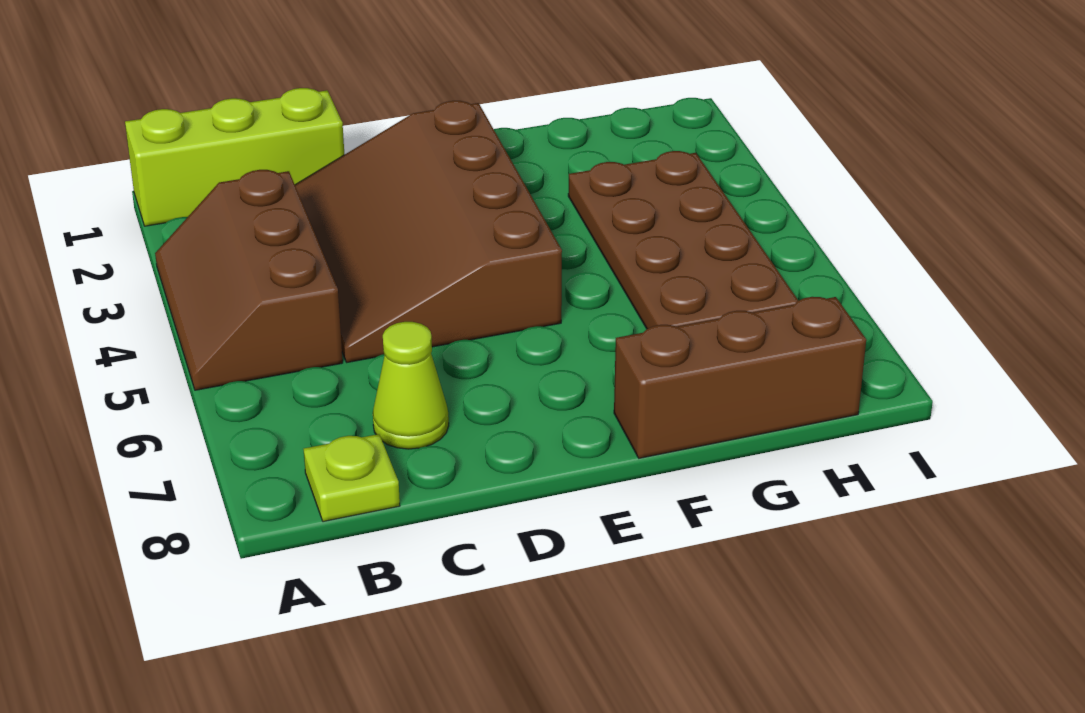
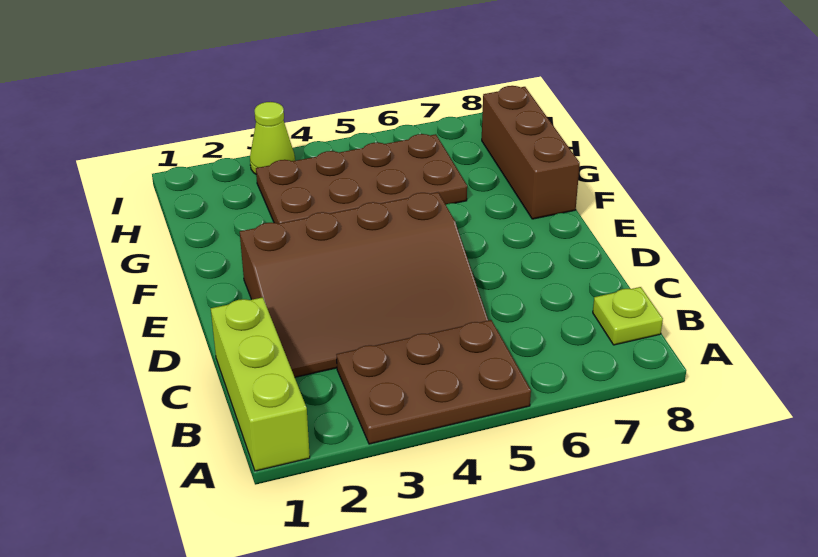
brown slope A3:B5 level 1 top B -> brown plate A3:B5 level 1
lime cone C7 level 1 -> lime cone I3 level 1

